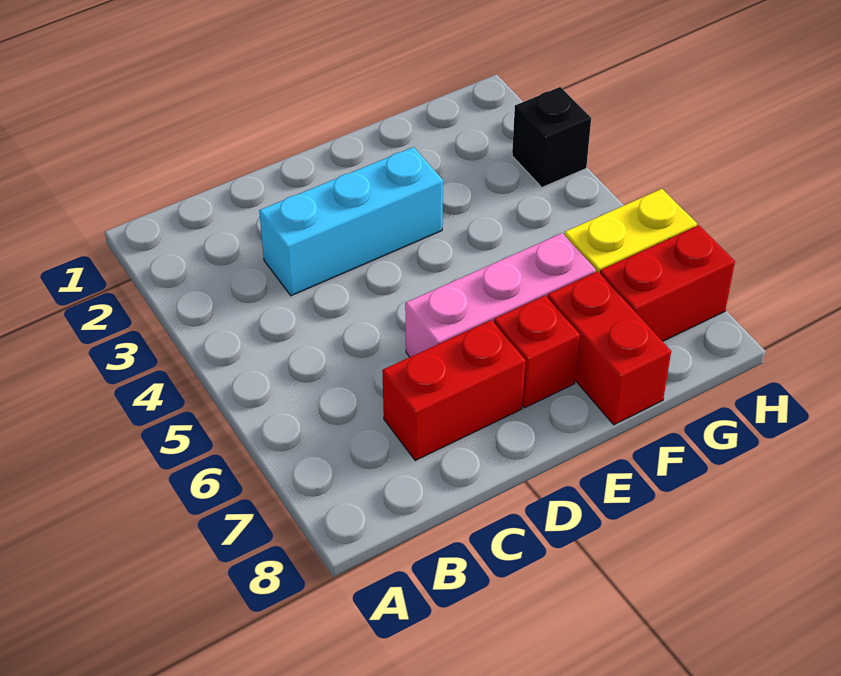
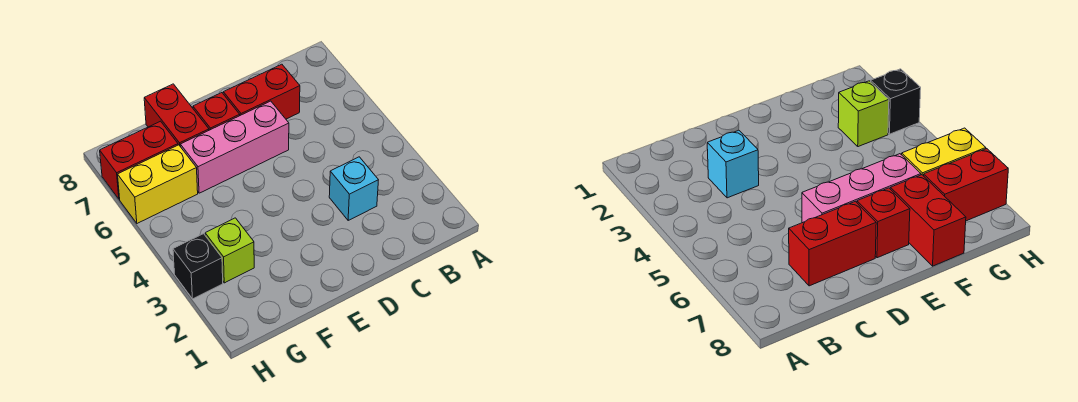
cyan brick C3:E3 level 1 -> cyan brick C3 level 1
none -> lime brick G3 level 1

